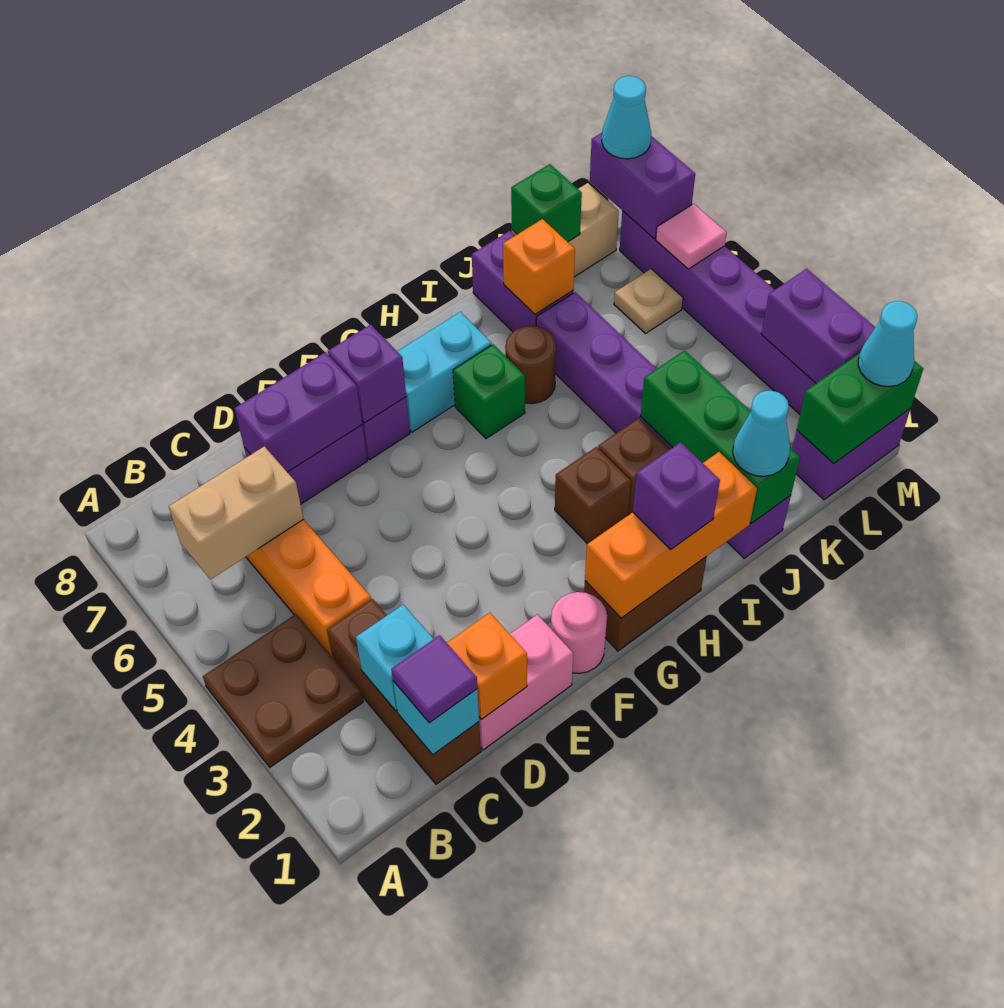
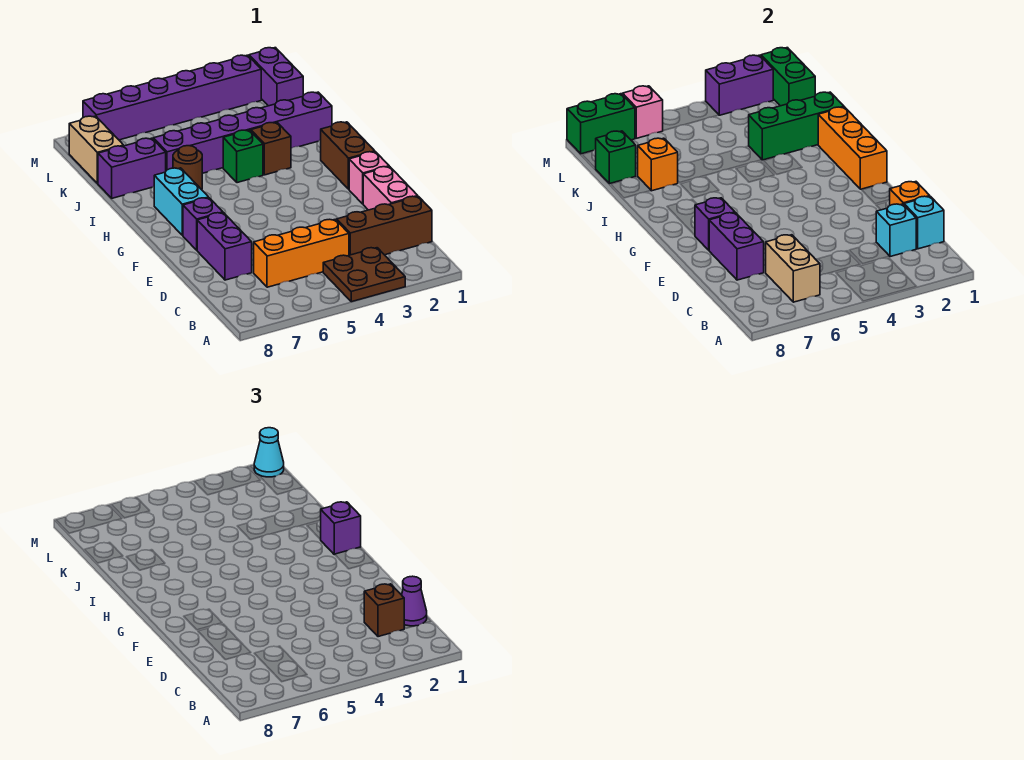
purple tile C1 level 3 -> purple cone C1 level 3
pink round brick F1 level 1 -> pink brick F1 level 1
brown brick H3 level 1 -> brown brick C2 level 3
green brick H6 level 1 -> green brick I4 level 1
cyan cone J1 level 3 -> none
tan plate L6 level 1 -> none
pink tile M6 level 2 -> pink brick M6 level 2
purple brick M7:M8 level 2 -> green brick M7:M8 level 2
cyan cone M8 level 3 -> none

